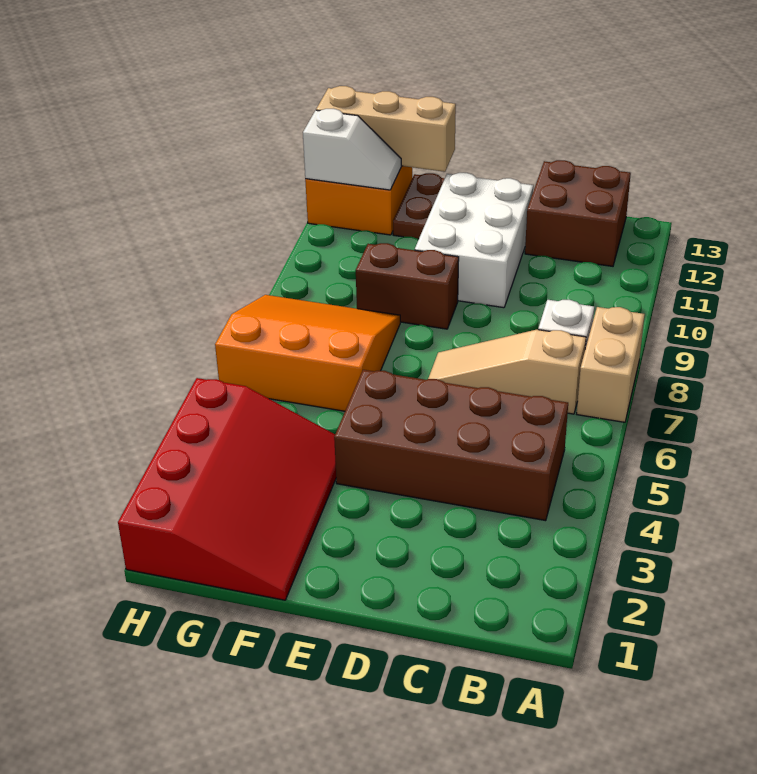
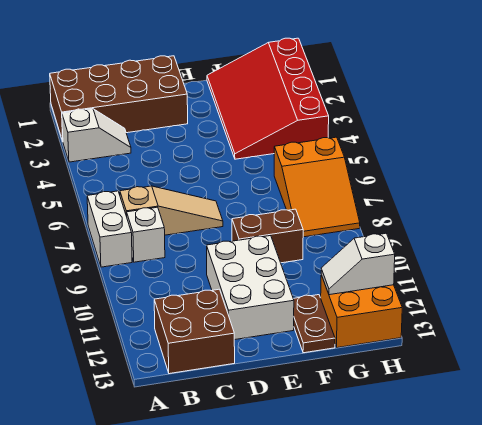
none -> white slope A3:B3 level 1 top A
tan brick A7:A8 level 1 -> white brick A7:A8 level 1
brown brick B4:E5 level 1 -> brown brick A1:D2 level 1
orange slope F6:H8 level 1 top 6 -> orange slope G6:H8 level 1 top 6
tan brick F13:H13 level 2 -> none

